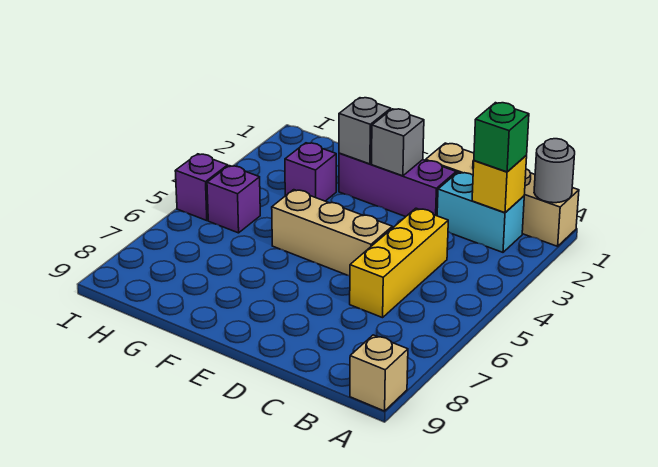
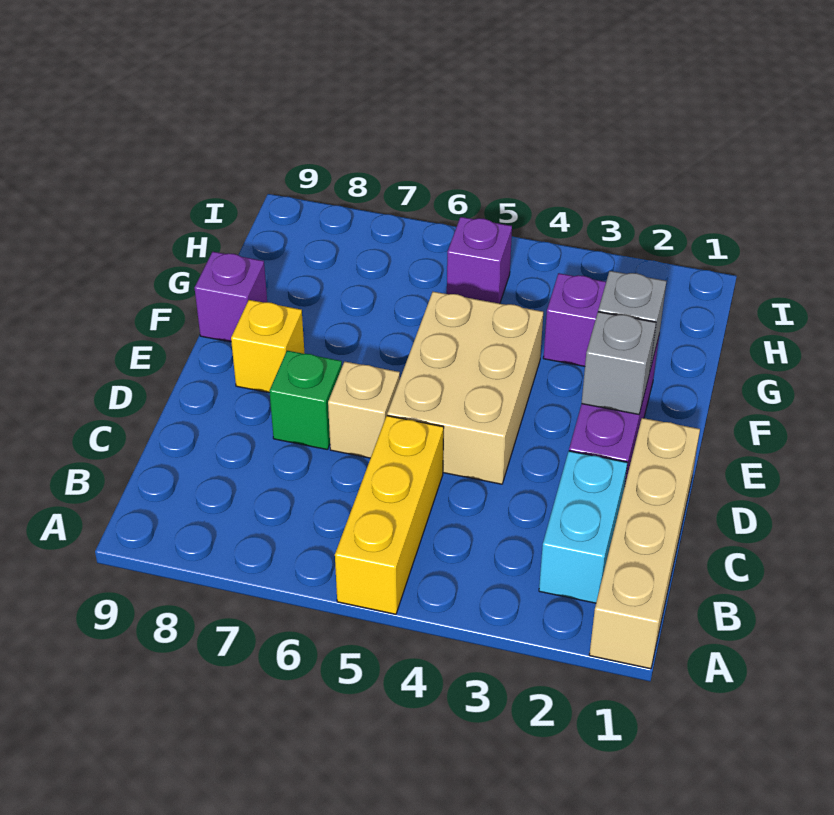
grey round brick A1 level 2 -> none
tan brick A9 level 1 -> tan brick D6 level 1
yellow brick B2 level 2 -> yellow brick E8 level 1
green brick B2 level 3 -> green brick D7 level 1
yellow brick C4:C6 level 1 -> yellow brick A5:C5 level 1
tan brick D5:F5 level 1 -> tan brick D4:F5 level 1
purple brick I5 level 1 -> purple brick F9 level 1

